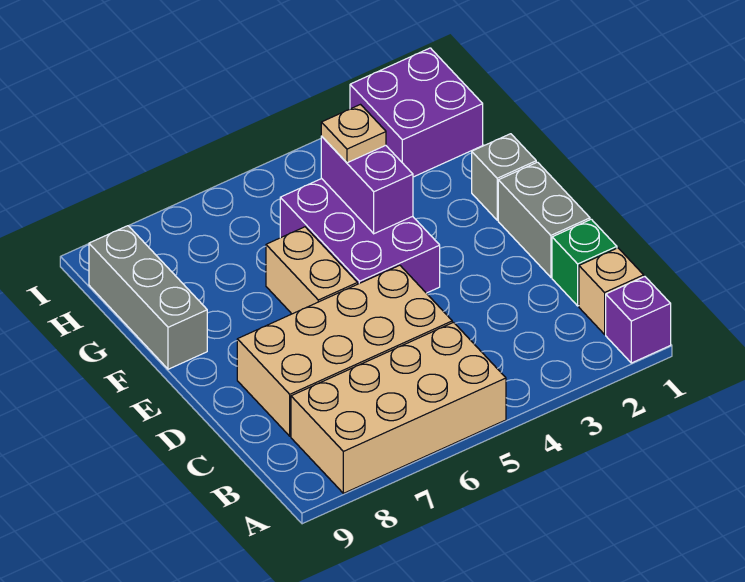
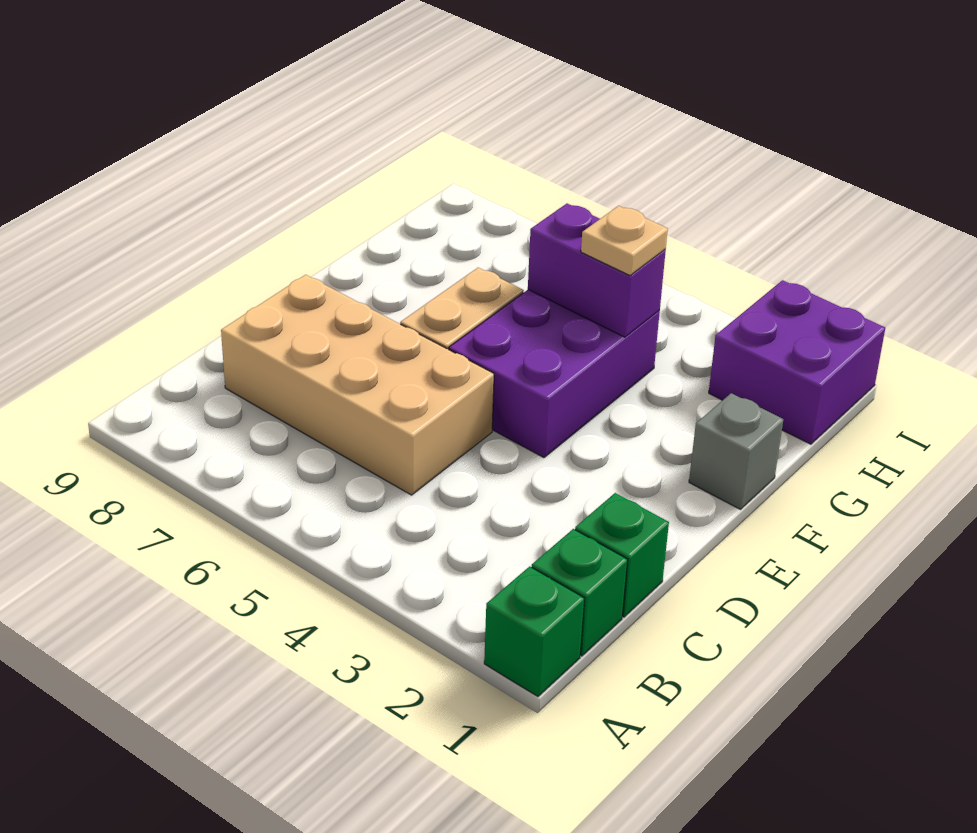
purple brick A1 level 1 -> green brick A1 level 1
tan brick A5:B8 level 1 -> none
tan brick B1 level 1 -> green brick B1 level 1
grey brick D1:E1 level 1 -> none
purple brick F4:G4 level 2 -> purple brick G4:G5 level 2
grey brick F9:H9 level 1 -> none

